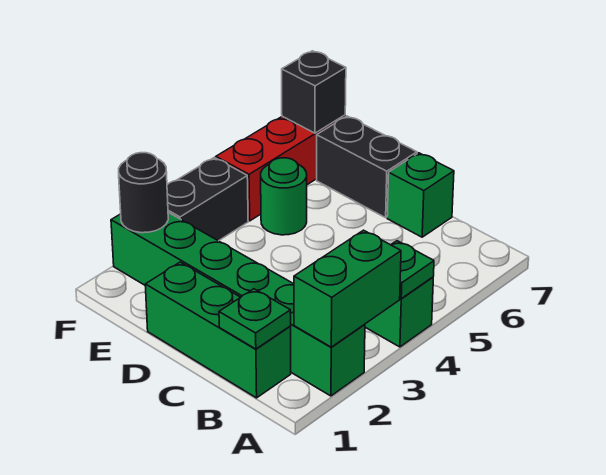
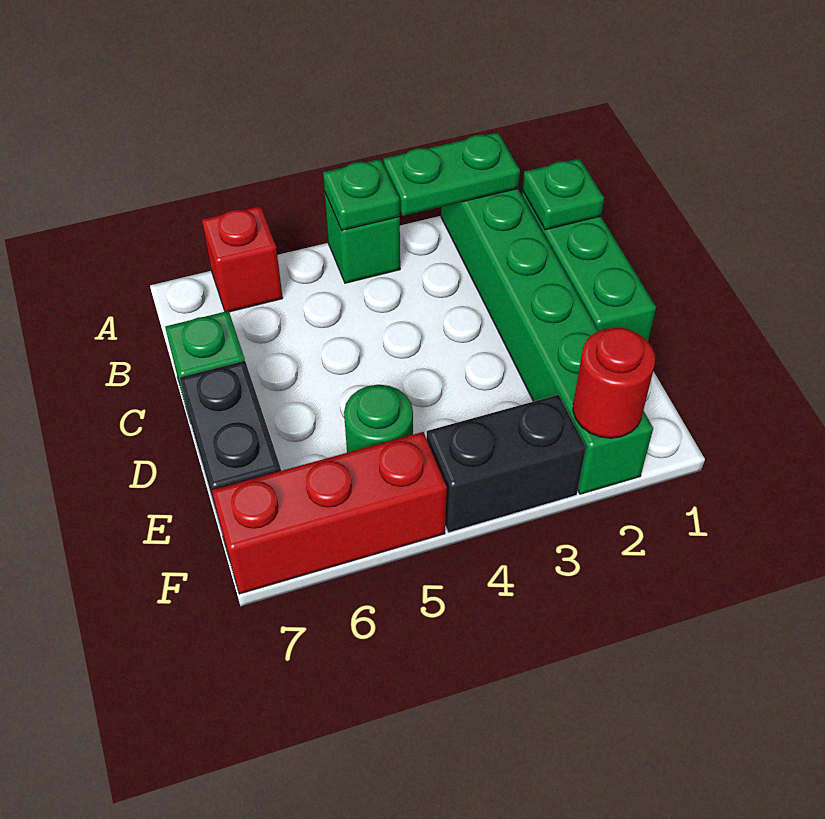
green brick A2:A3 level 2 -> green plate A2:A3 level 2
none -> red brick A6 level 1
black round brick F2 level 2 -> red round brick F2 level 2
black brick F7 level 2 -> none

